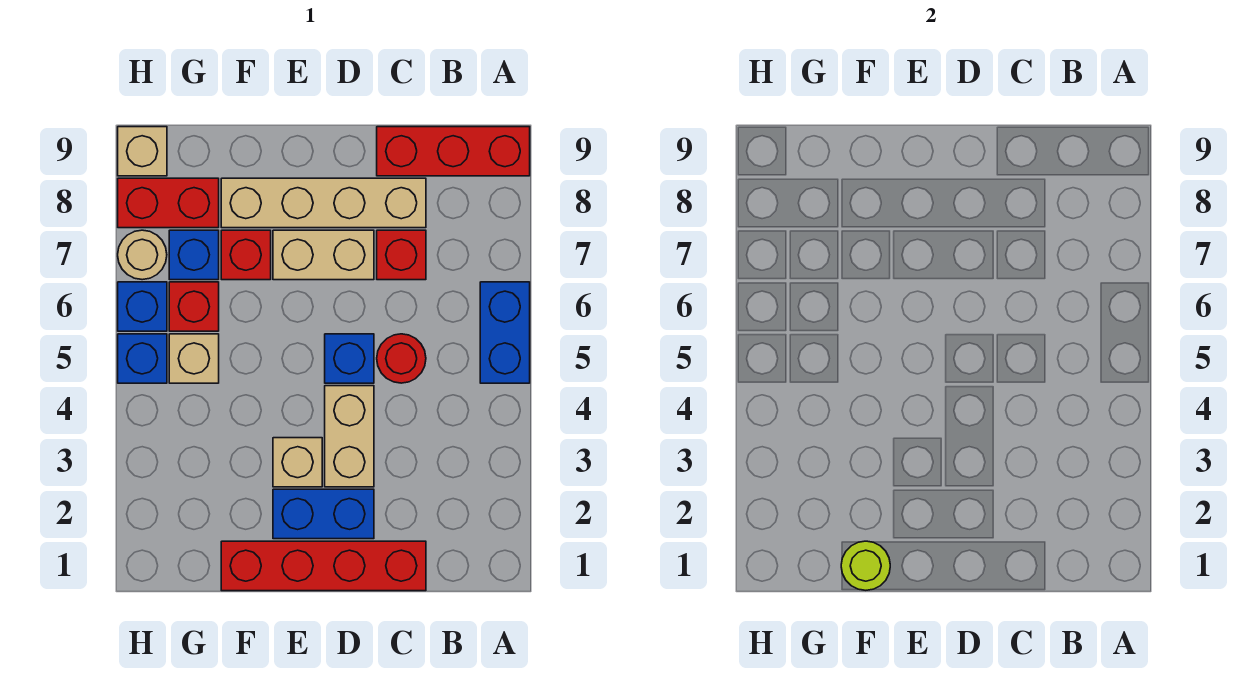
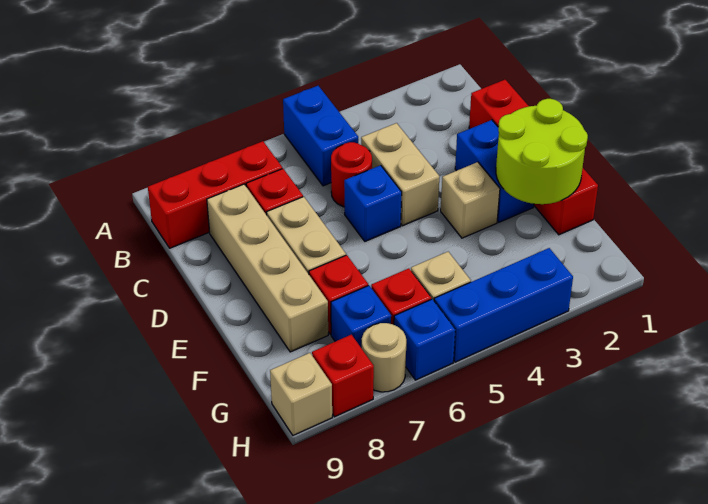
blue brick A5:A6 level 1 -> blue brick A5:B5 level 1
red brick A9:C9 level 1 -> red brick B7:B9 level 1
tan brick D3:D4 level 1 -> tan brick C4:D4 level 1
lime round brick F1 level 2 -> lime round brick E1:F2 level 2
red brick G8:H8 level 1 -> red brick H8 level 1
blue brick H5 level 1 -> blue brick H3:H5 level 1

